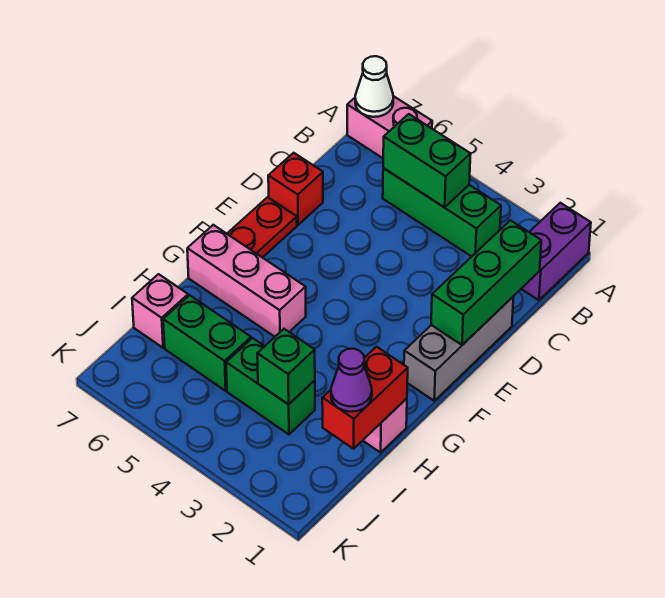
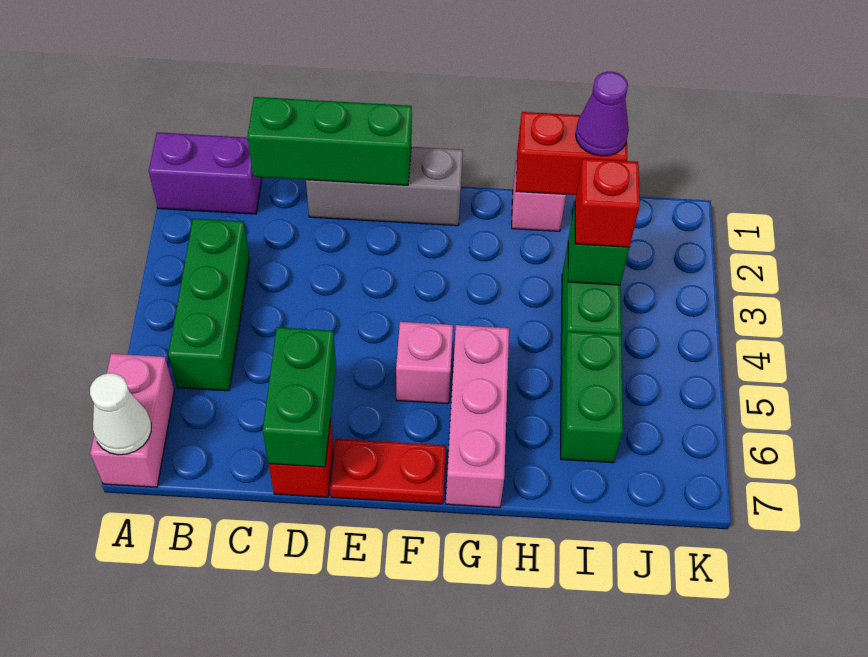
green brick B4:B5 level 2 -> green brick D6:D7 level 2
none -> red brick I3 level 3
pink brick I7 level 1 -> pink brick F5 level 1

